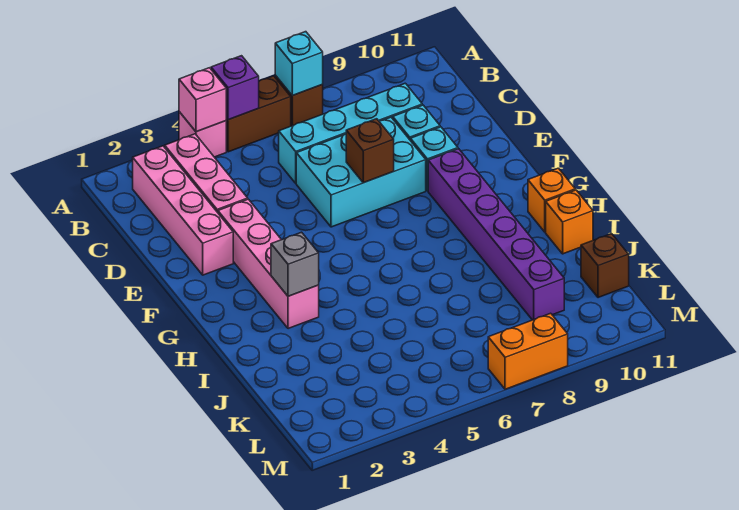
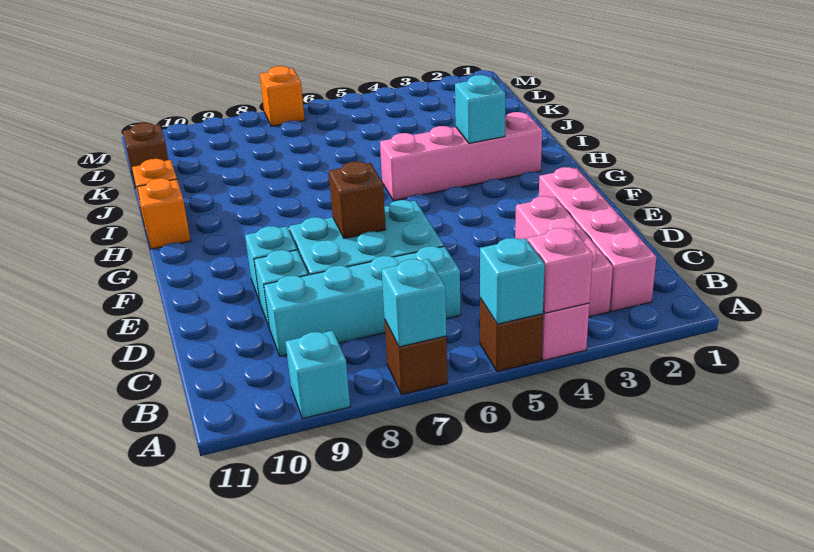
brown brick A5:A6 level 1 -> brown brick A5 level 1
purple brick A5 level 2 -> cyan brick A5 level 2
none -> cyan brick A9 level 1
pink brick E3:H3 level 1 -> pink brick H2:H5 level 1
purple brick F9:K9 level 1 -> none
grey brick H3 level 2 -> cyan brick H3 level 2
orange brick M7:M8 level 1 -> orange brick M7 level 1

